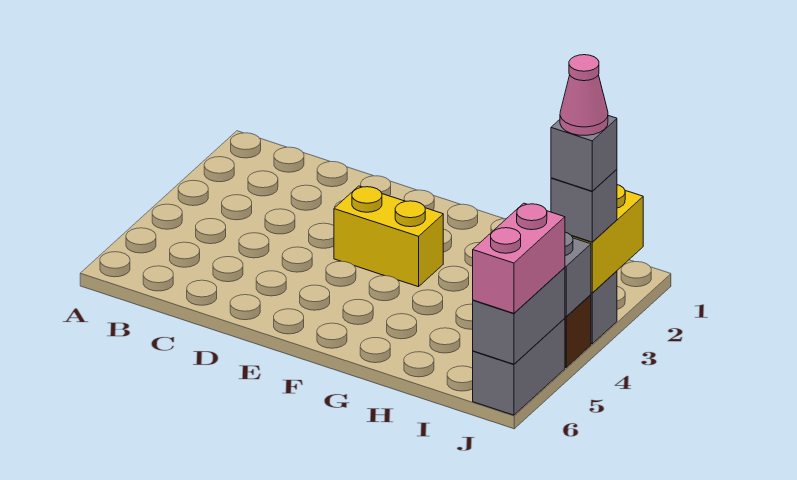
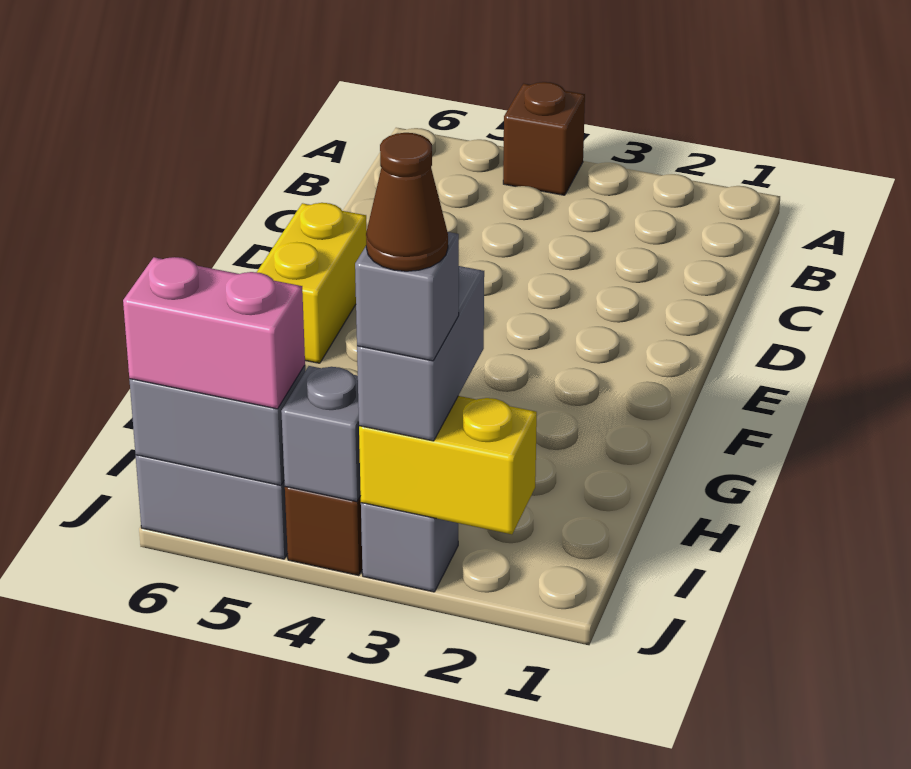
none -> brown brick A4 level 1
yellow brick E3:F3 level 1 -> yellow brick E6:F6 level 1
grey brick J3 level 3 -> grey brick I3:J3 level 3
pink cone J3 level 5 -> brown cone J3 level 5

